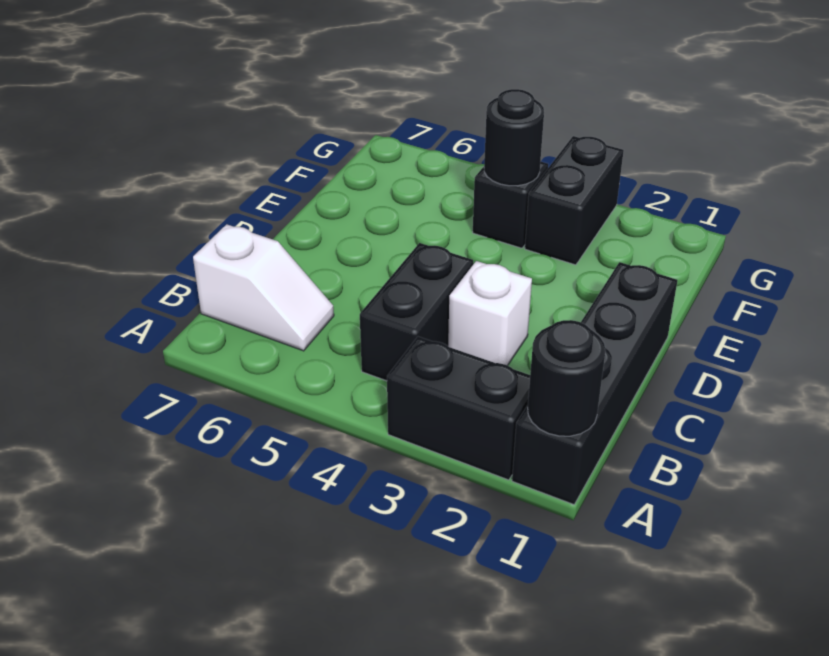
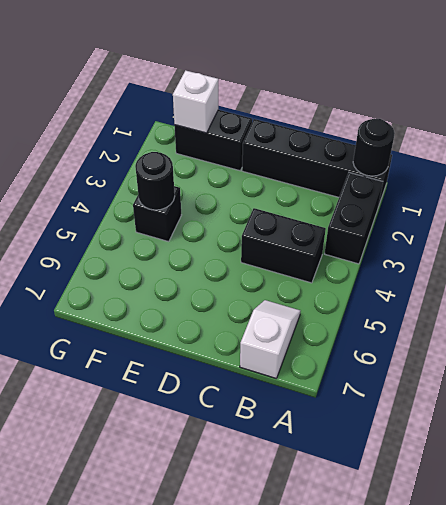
white brick C3 level 1 -> white brick F1 level 2
black brick F3:G3 level 1 -> black brick E1:F1 level 1

